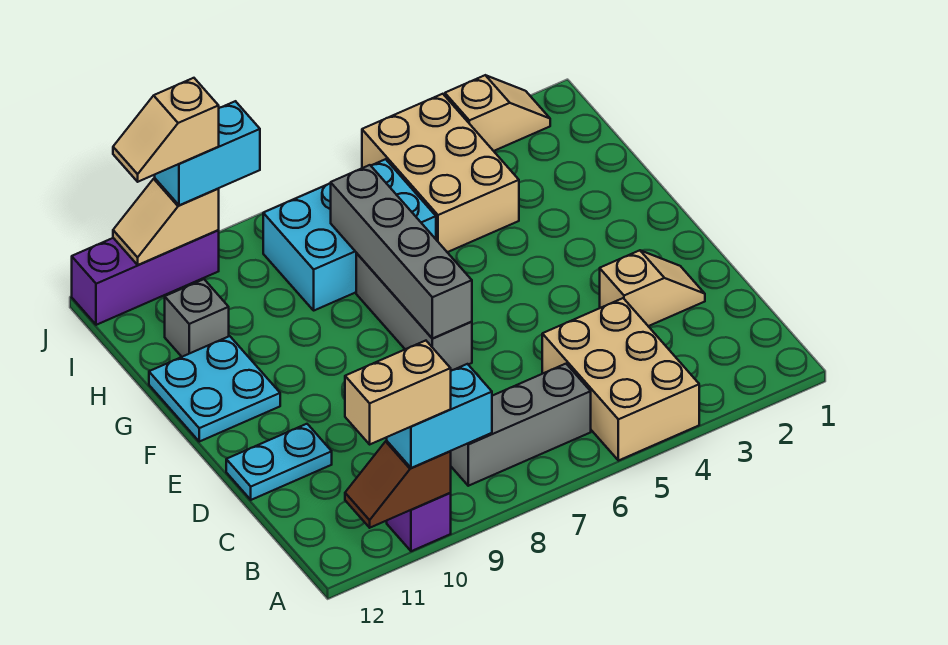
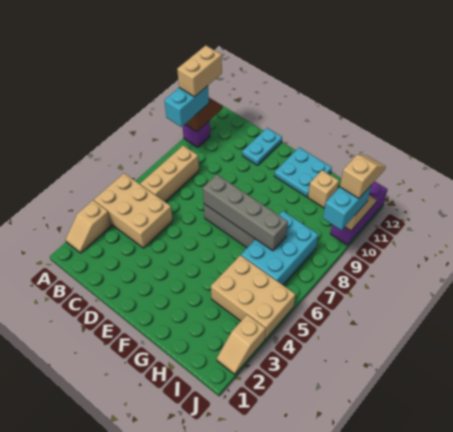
grey brick B6:B8 level 1 -> tan brick B6:B8 level 1
tan slope D2:D3 level 1 top 3 -> tan slope A2:A3 level 1 top 3
grey brick H11 level 1 -> tan brick H11 level 1

